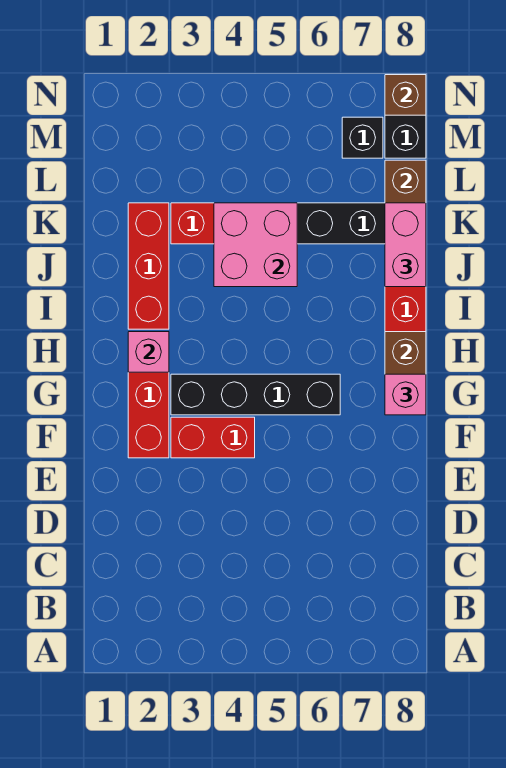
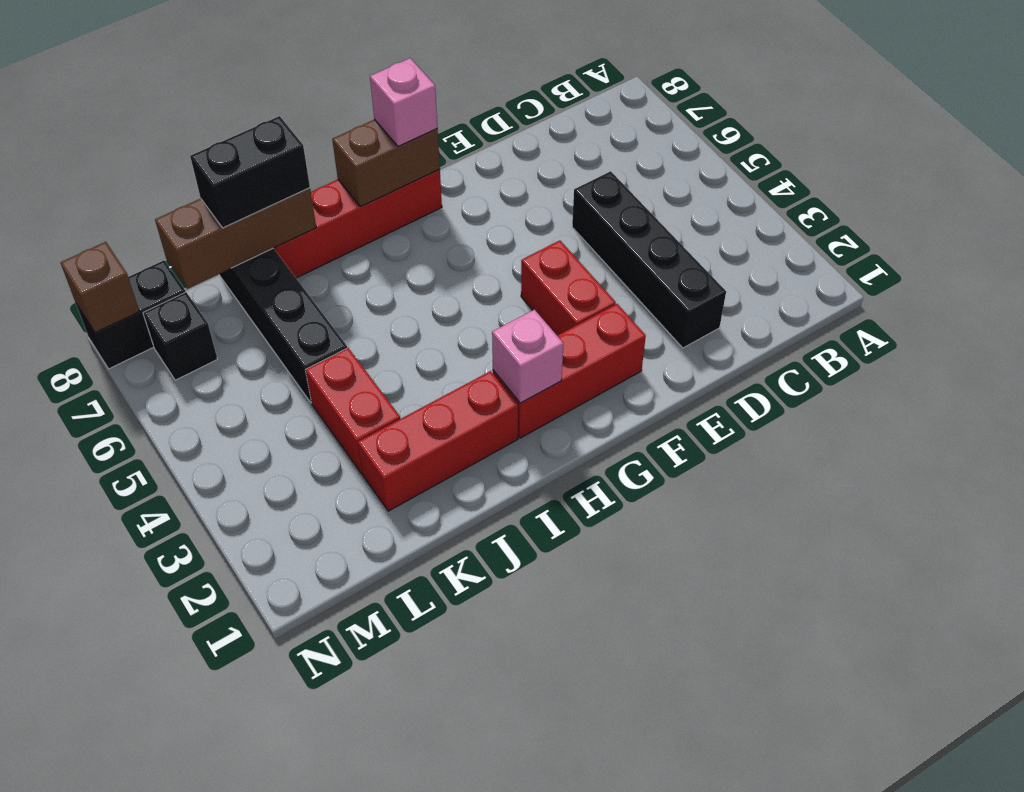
black brick G3:G6 level 1 -> black brick D2:D5 level 1
pink brick J4:K5 level 2 -> none
pink brick J8:K8 level 3 -> black brick J8:K8 level 3

